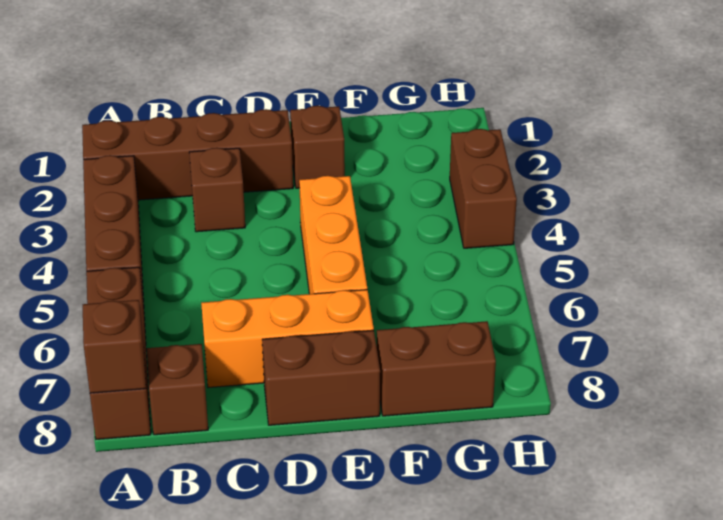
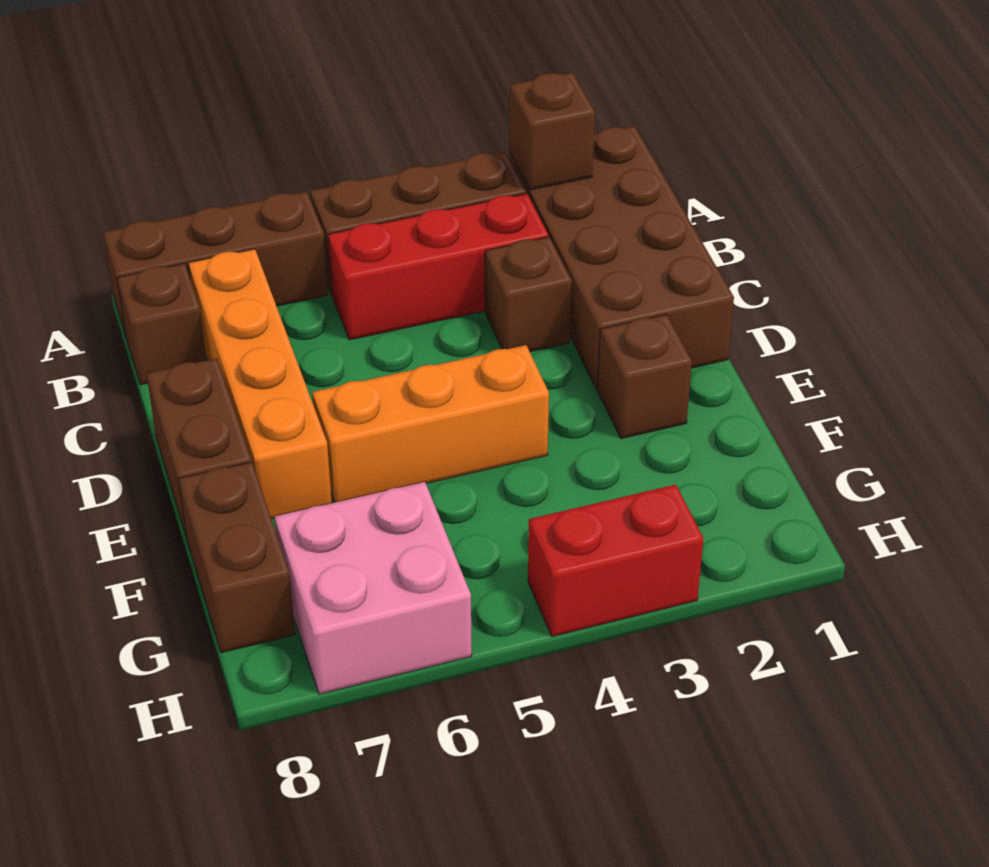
brown brick A2:D2 level 1 -> brown brick A1:D2 level 1
brown brick A8 level 2 -> brown brick A2 level 2
none -> red brick B3:B5 level 1
orange brick C7:E7 level 1 -> orange brick B7:E7 level 1
none -> pink brick G6:H7 level 1
brown brick H3:H4 level 1 -> red brick H3:H4 level 1

